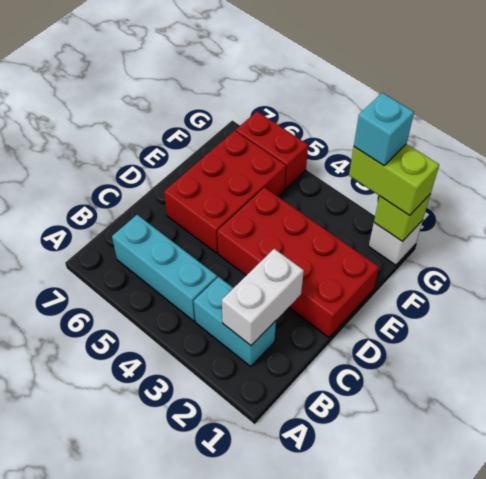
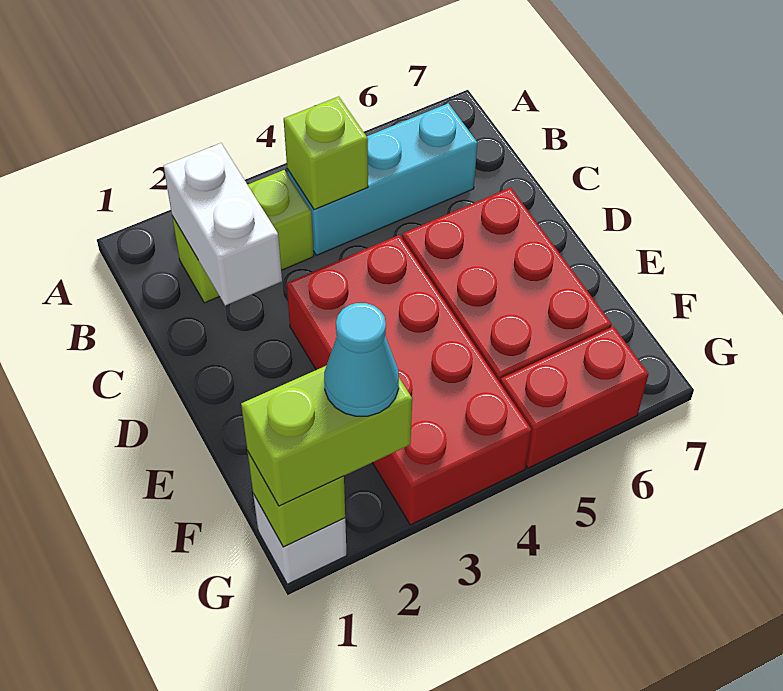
cyan brick B2:B3 level 1 -> lime brick B2:B3 level 1
none -> lime brick B4 level 2
red brick D1:E4 level 1 -> red brick D3:G4 level 1
cyan brick G2 level 4 -> cyan cone G2 level 4

